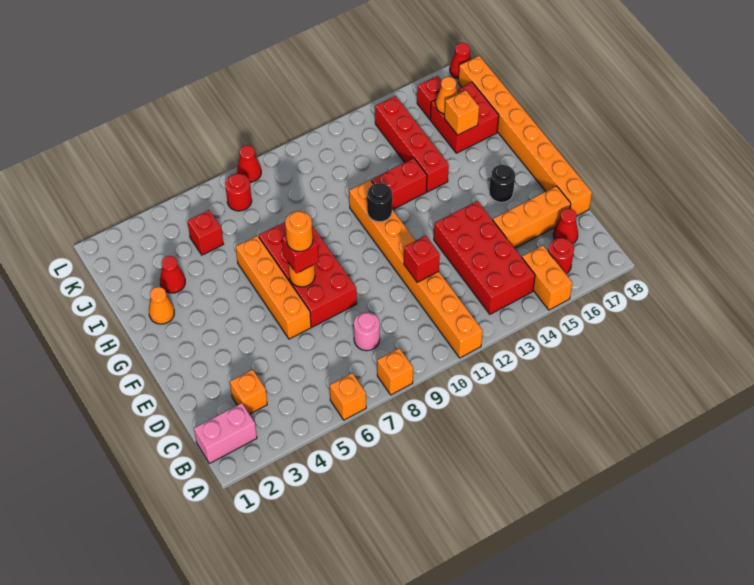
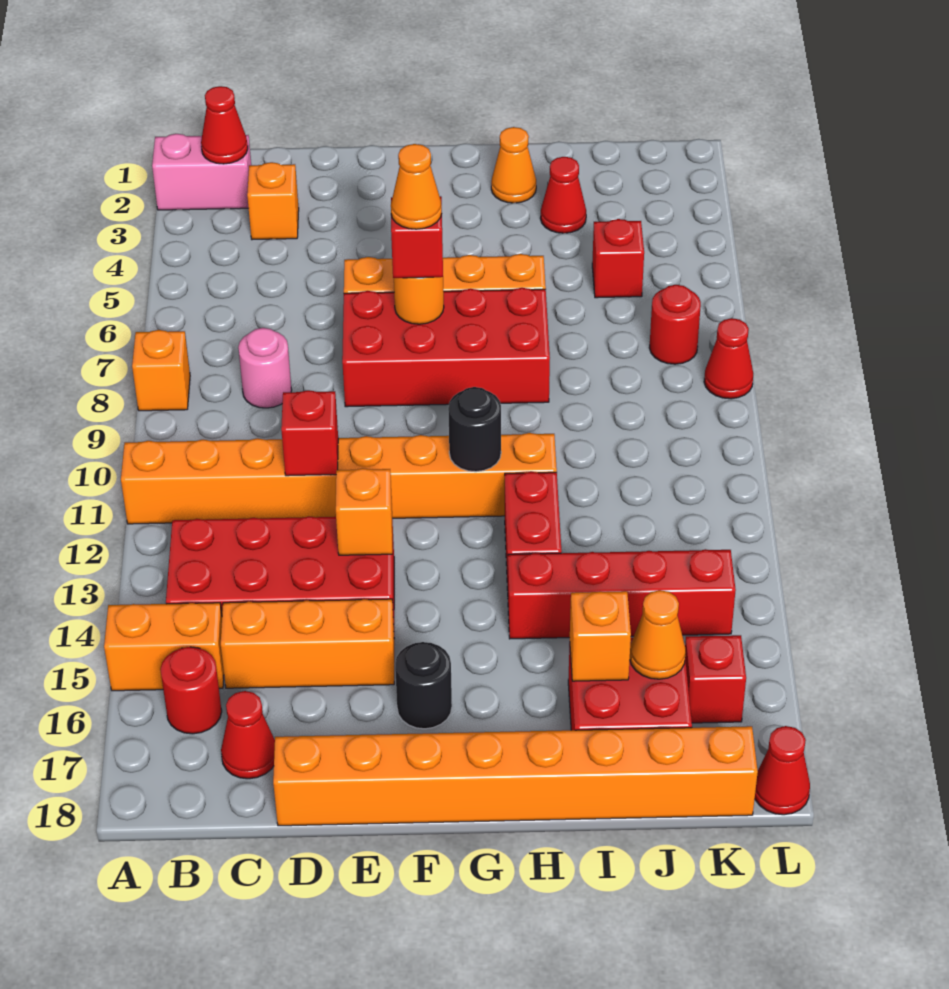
orange brick A6 level 1 -> orange brick E13 level 2
pink brick B1:B2 level 1 -> pink brick A2:B2 level 1
none -> red cone B2 level 2
orange brick D15:D17 level 1 -> orange brick C15:E15 level 1
orange round brick F7 level 4 -> orange cone F7 level 4

